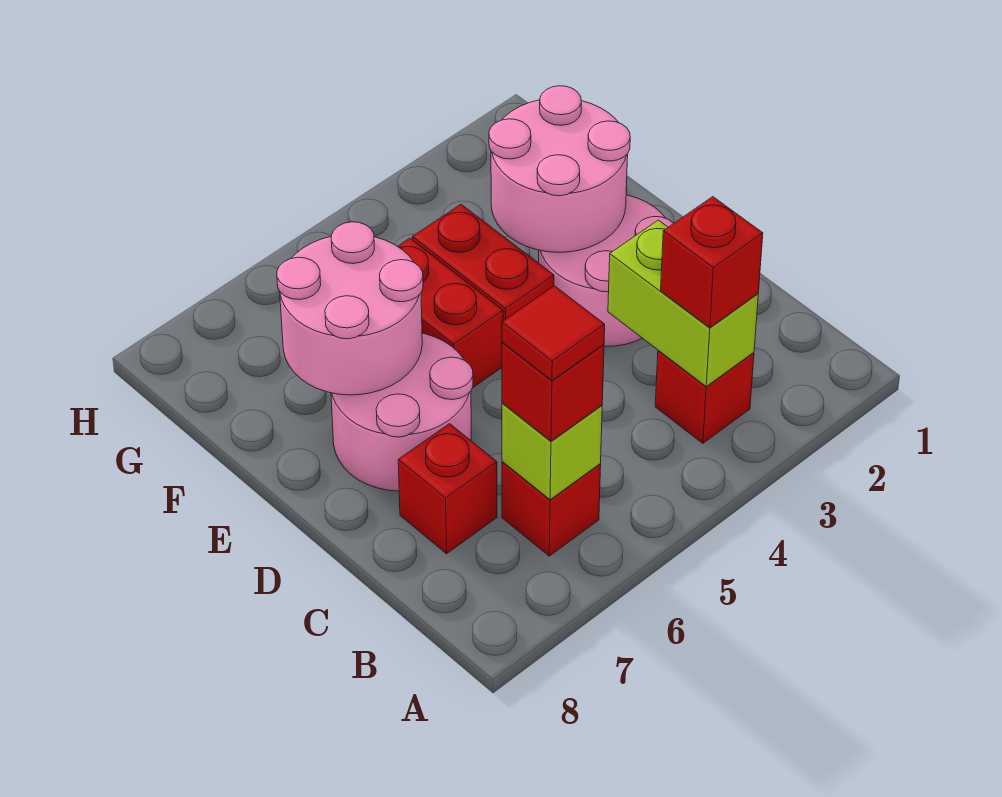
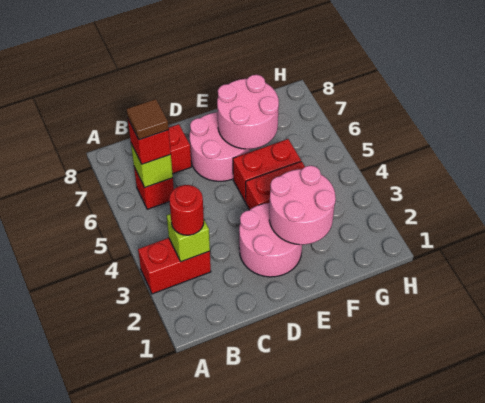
red brick B3 level 1 -> red brick A3:B3 level 1
lime brick B3:C3 level 2 -> lime brick B3 level 2
red brick B3 level 3 -> red round brick B3 level 3
red tile B6 level 4 -> brown tile B6 level 4

